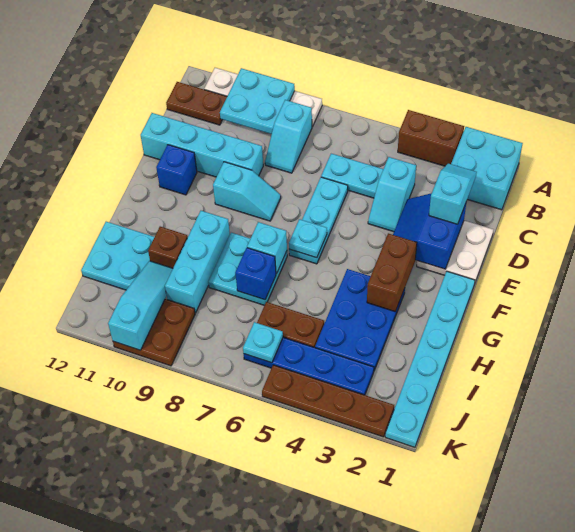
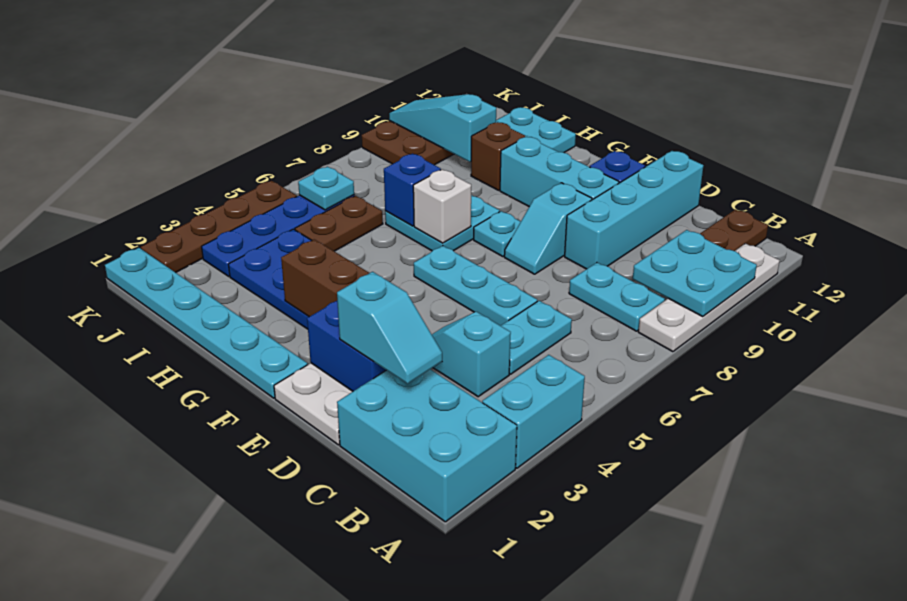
cyan brick A1:B2 level 1 -> cyan brick A1:C2 level 1
brown brick A3:A4 level 1 -> cyan brick A3:A4 level 1
cyan slope B8:C8 level 1 top B -> cyan plate B8:C8 level 1
cyan plate F6 level 2 -> cyan plate F8 level 1
cyan brick G7 level 2 -> white brick G7 level 2
cyan brick G9:I9 level 1 -> cyan brick E10:G10 level 1
cyan slope I10:K10 level 2 top K -> cyan slope I10:K10 level 2 top I

